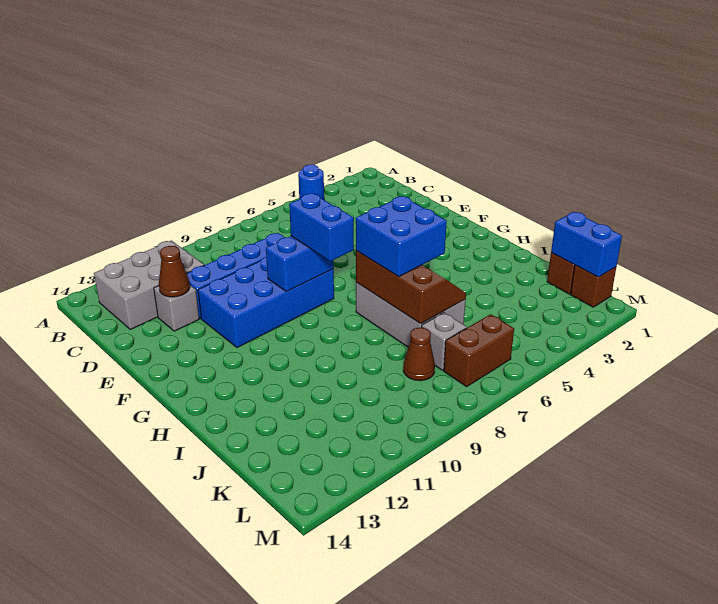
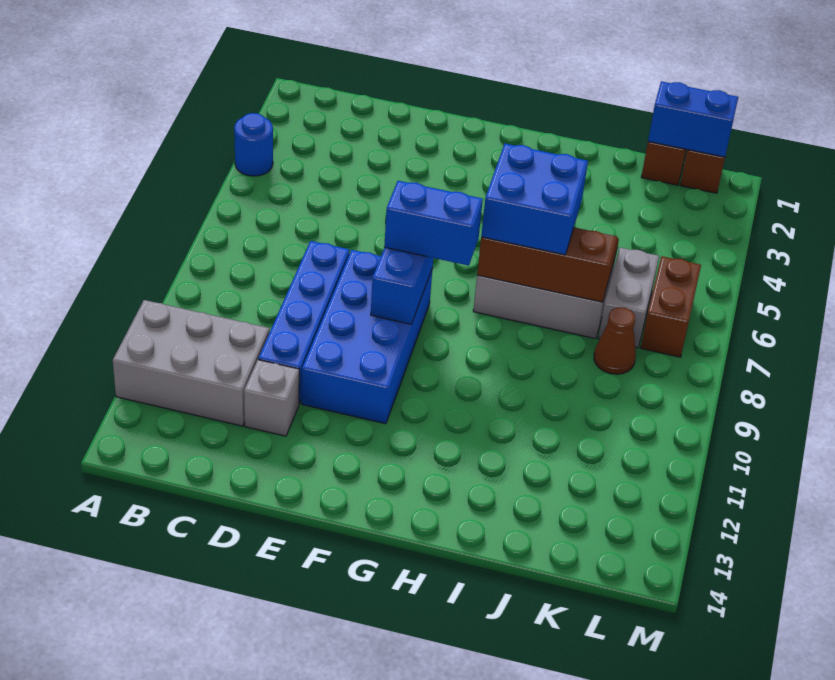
grey brick B11:C13 level 1 -> grey brick A11:C12 level 1
brown cone D12 level 2 -> none
grey brick K7 level 1 -> grey brick K6:K7 level 1

